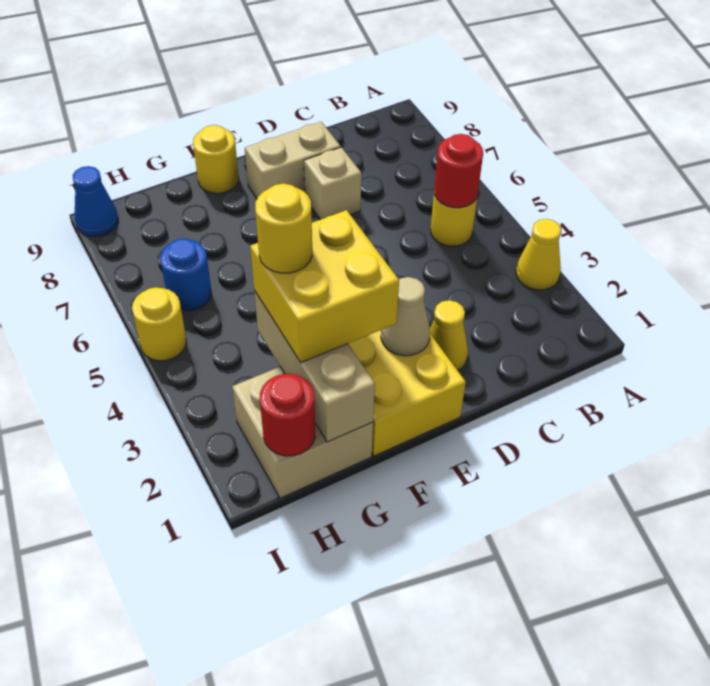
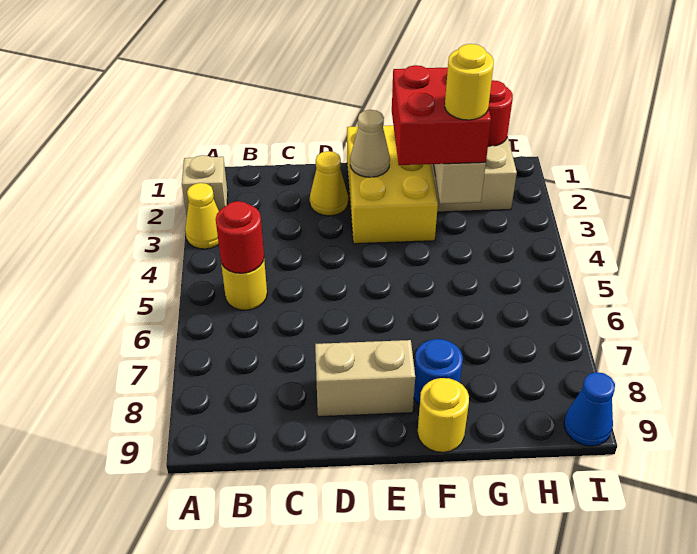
tan brick D7 level 1 -> tan brick A2 level 1
yellow brick F2:G3 level 3 -> red brick F2:G3 level 3
blue round brick H6 level 1 -> blue round brick F8 level 1
yellow round brick I5 level 1 -> none

